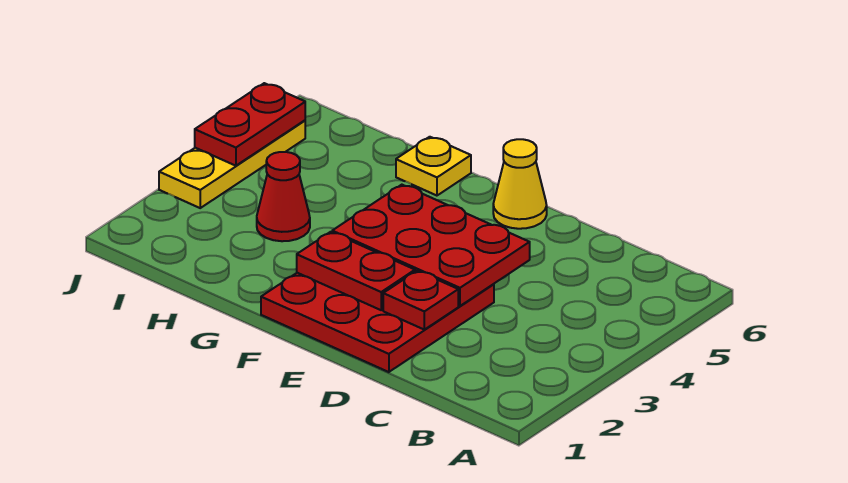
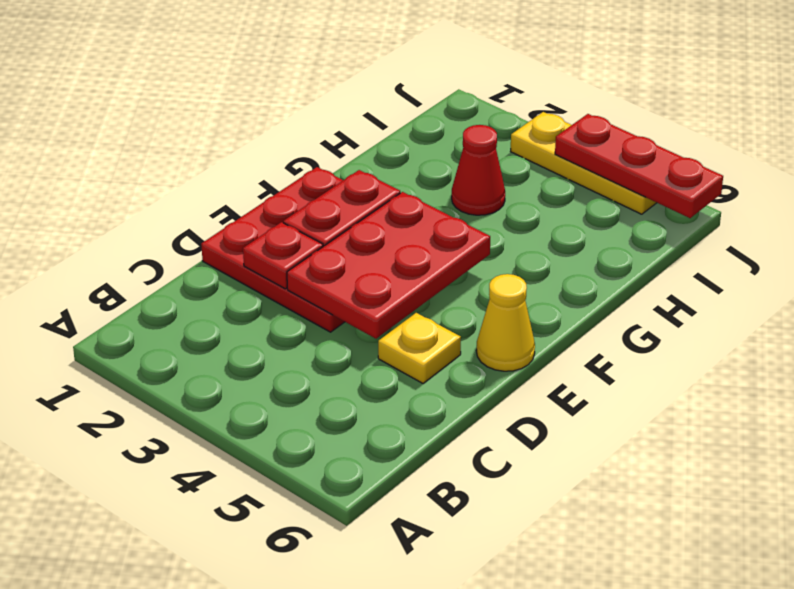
yellow plate G6 level 1 -> yellow plate D5 level 1
red plate J4:J5 level 2 -> red plate J4:J6 level 2

